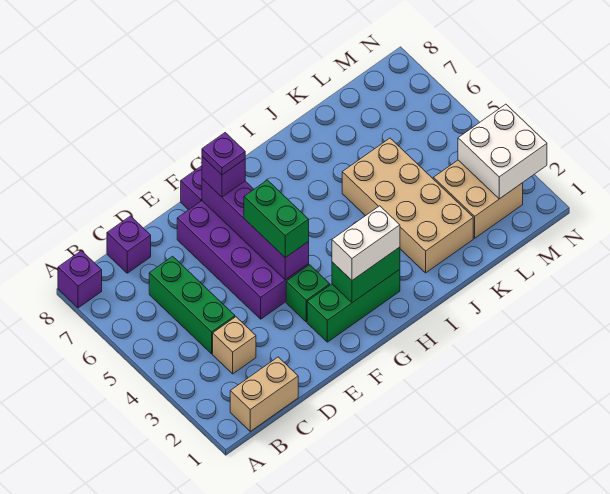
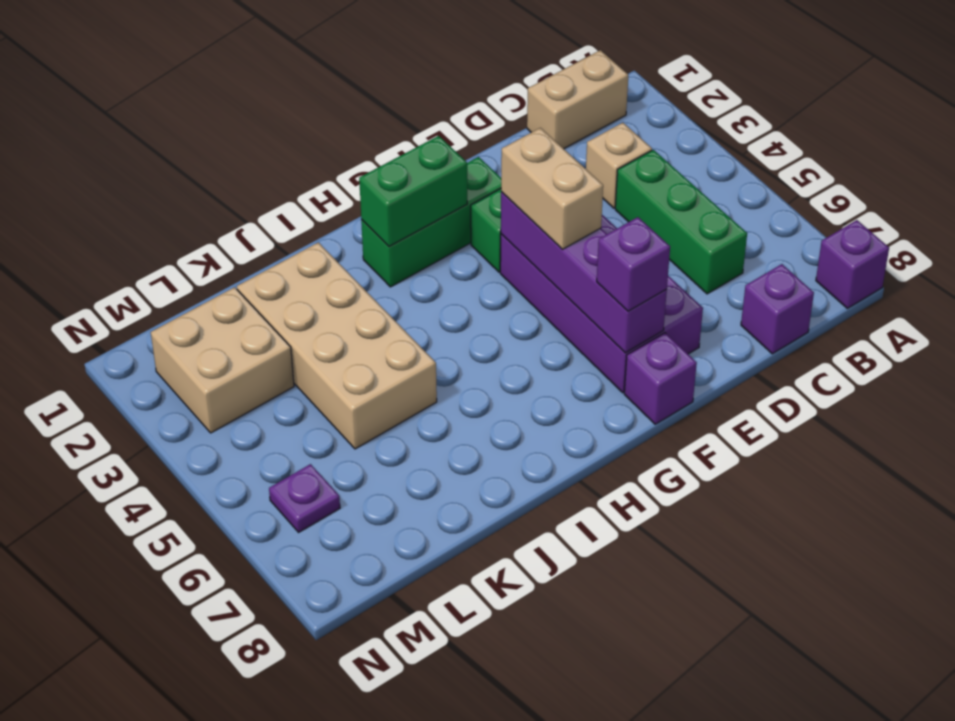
green brick F4:F5 level 3 -> tan brick F4:F5 level 3
purple plate F7 level 4 -> purple plate M6 level 1
white brick G2:H2 level 3 -> none
white brick M2:N3 level 2 -> none

